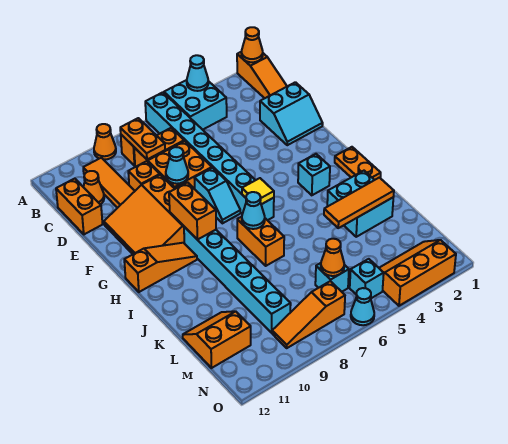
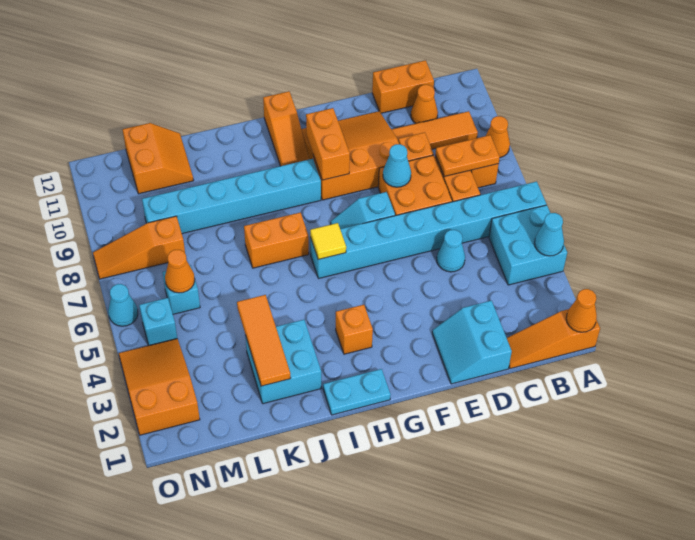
orange brick G9:H9 level 2 -> orange brick G9:G10 level 2
orange plate H1:I1 level 1 -> cyan plate H1:I1 level 1
cyan brick H3 level 1 -> orange brick H3 level 1
cyan cone I7 level 2 -> cyan cone D5 level 1
orange slope N2:O4 level 1 top O -> orange slope N2:O4 level 1 top 2
orange slope N7:N9 level 1 top 7 -> orange slope M8:O8 level 1 top M

